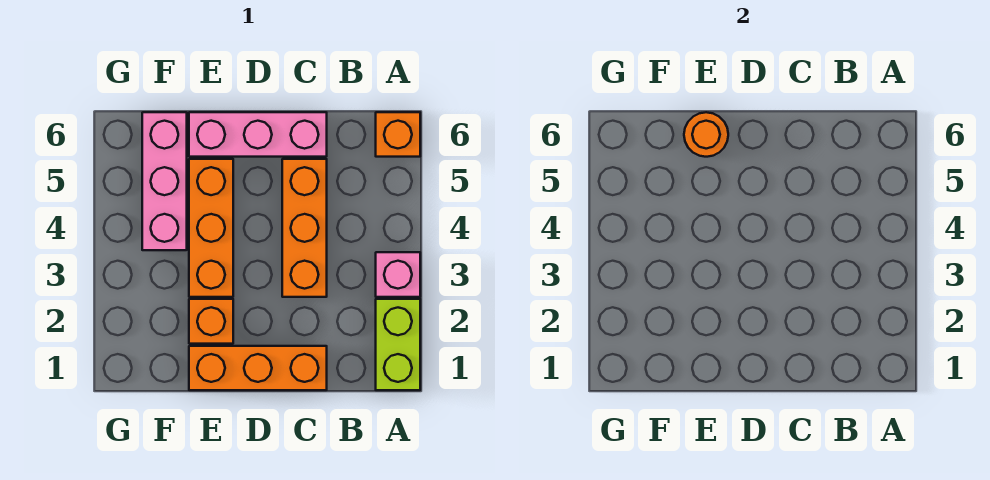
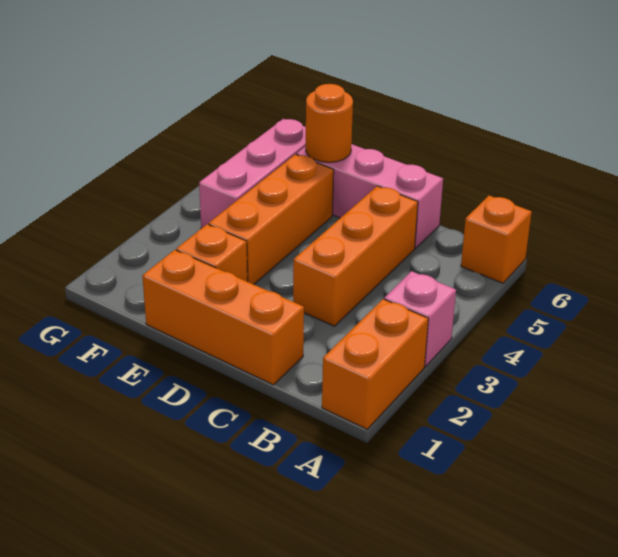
lime brick A1:A2 level 1 -> orange brick A1:A2 level 1

